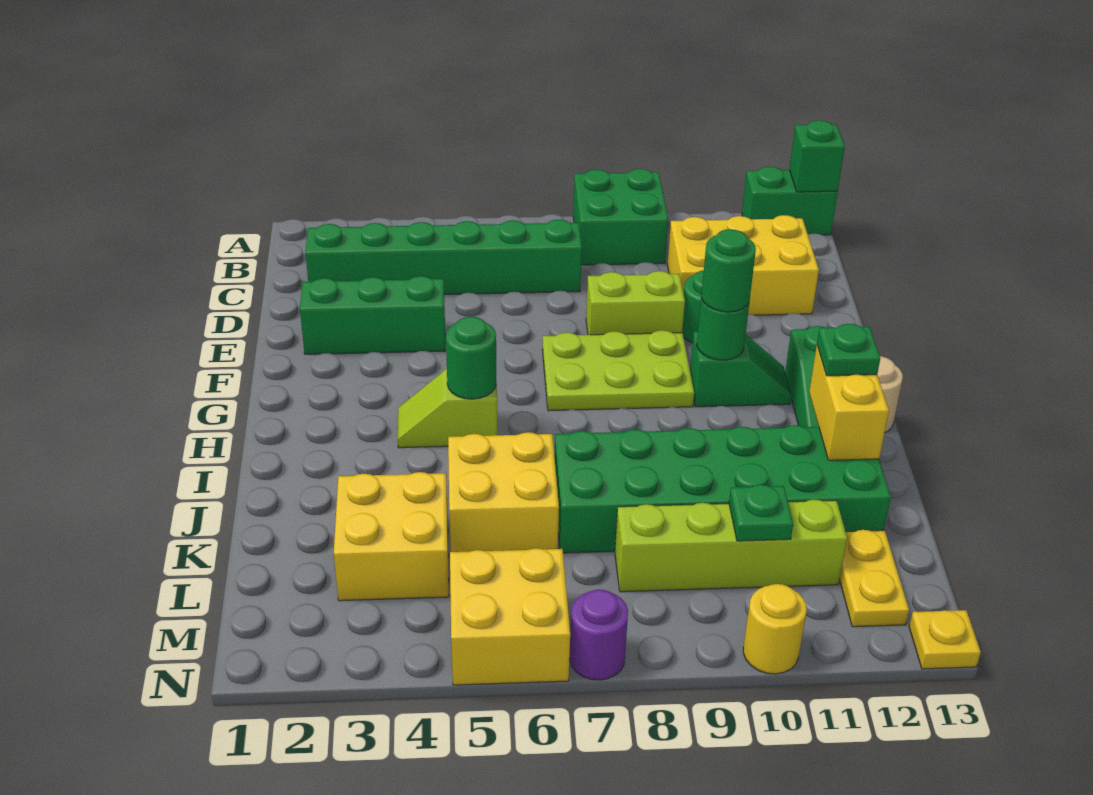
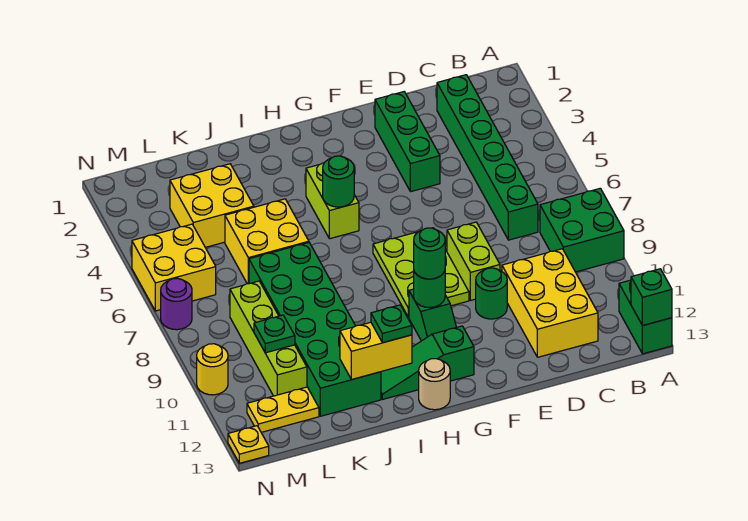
lime slope H4:H5 level 1 top 5 -> lime brick H4:H5 level 1

